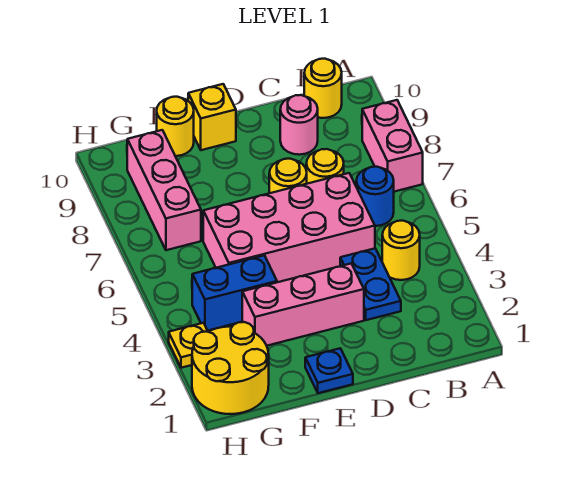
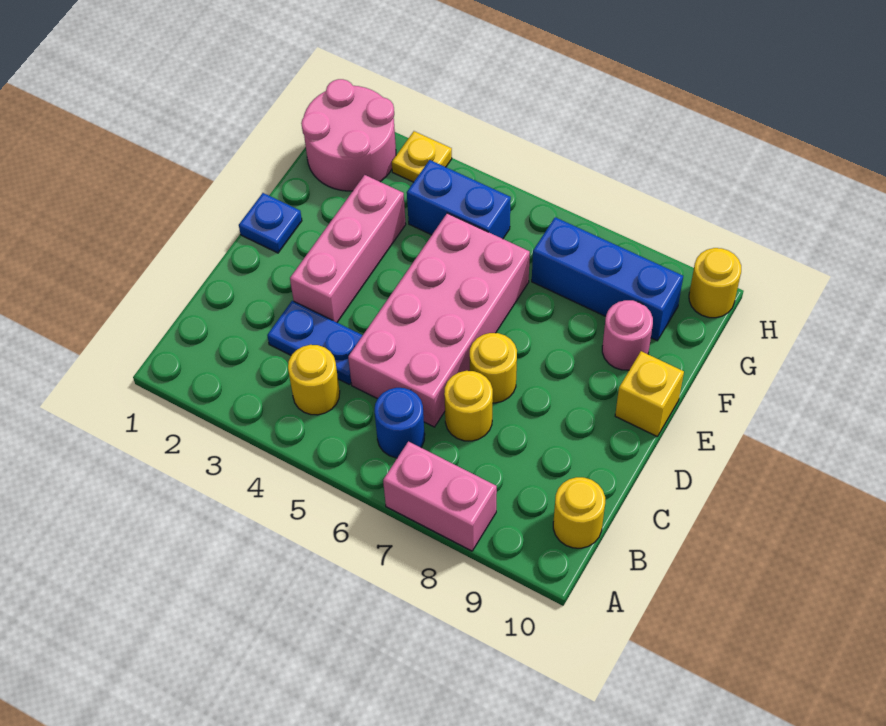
pink round brick C9 level 1 -> pink round brick F9 level 1
blue brick F4:G4 level 1 -> blue brick G4:G5 level 1
yellow round brick F10 level 1 -> yellow round brick H10 level 1
yellow round brick G1:H2 level 1 -> pink round brick G1:H2 level 1
pink brick G7:G9 level 1 -> blue brick G7:G9 level 1

